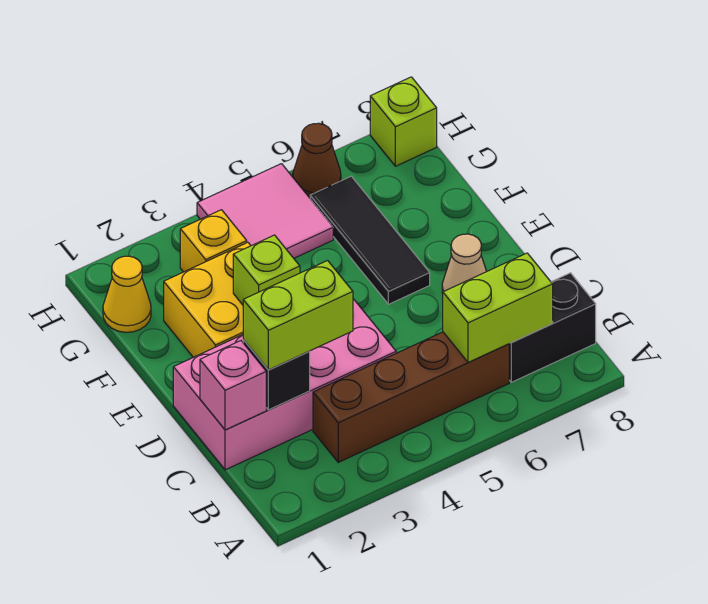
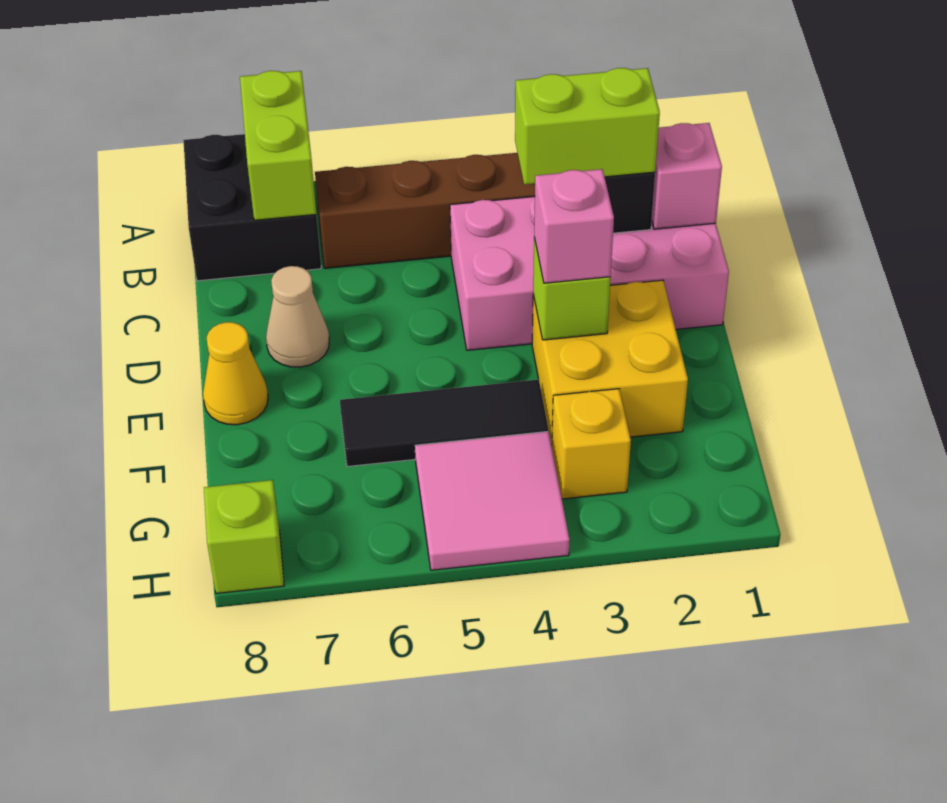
lime brick B6:B7 level 2 -> lime brick A7:B7 level 2
black brick B7:B8 level 1 -> black brick A7:B8 level 1
none -> pink brick E3 level 3
black tile E6:G6 level 1 -> black tile F4:F6 level 1
yellow cone G1 level 1 -> yellow cone E8 level 1
brown cone H6 level 1 -> none

